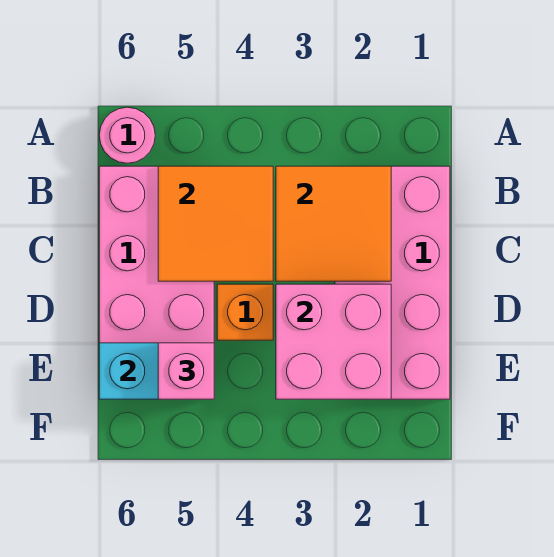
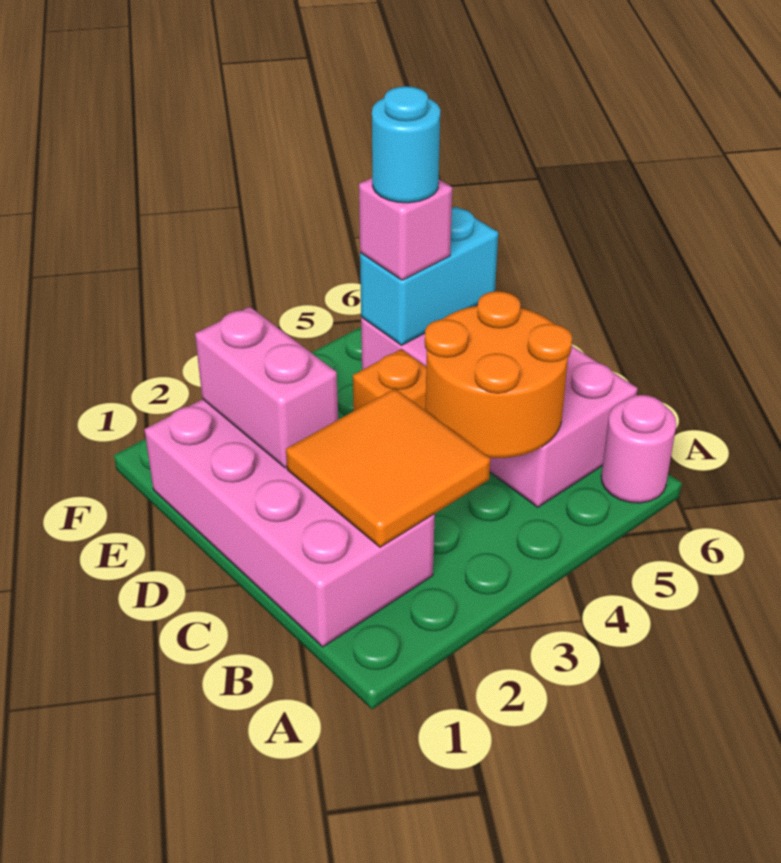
orange tile B4:C5 level 2 -> orange round brick B4:C5 level 2
pink brick D2:E3 level 2 -> pink brick D2:E2 level 2
none -> cyan round brick E5 level 4

